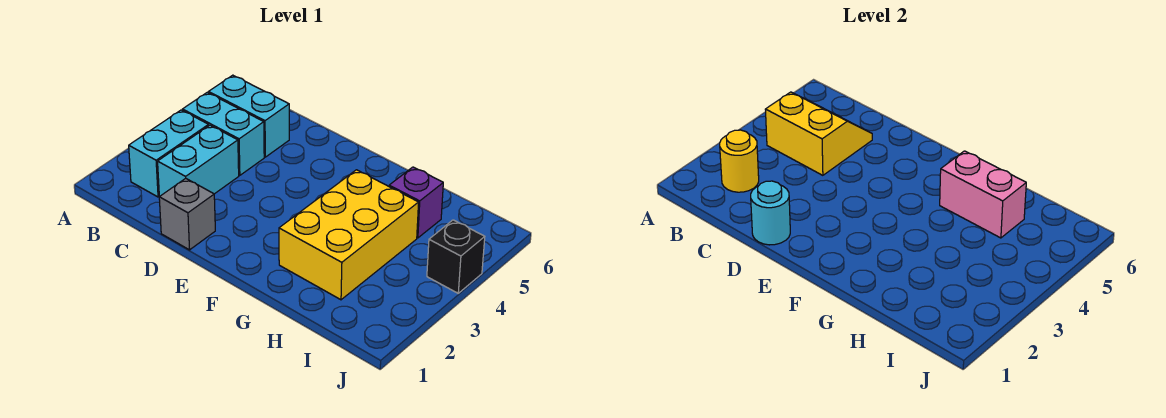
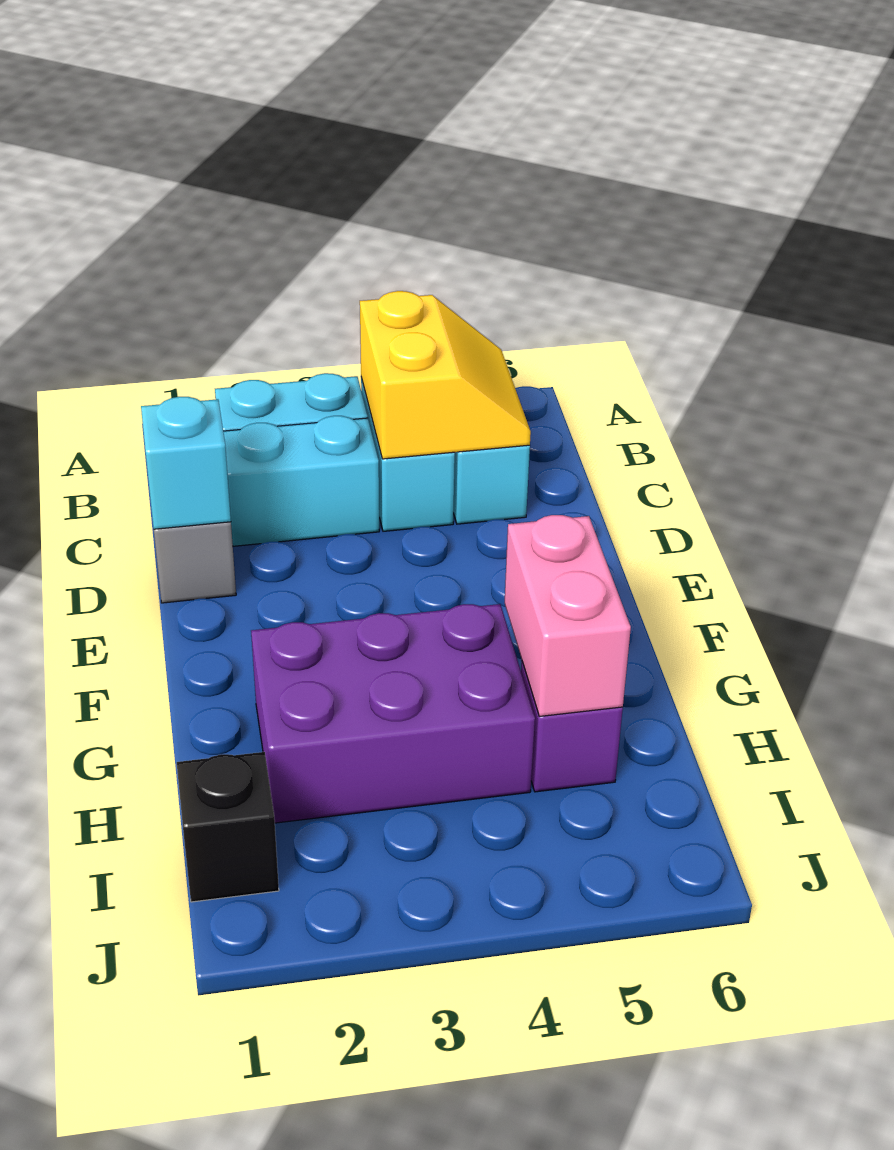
yellow round brick B2 level 2 -> none
cyan round brick D1 level 2 -> cyan brick D1 level 2
yellow brick G2:H4 level 1 -> purple brick G2:H4 level 1
black brick J4 level 1 -> black brick I1 level 1

